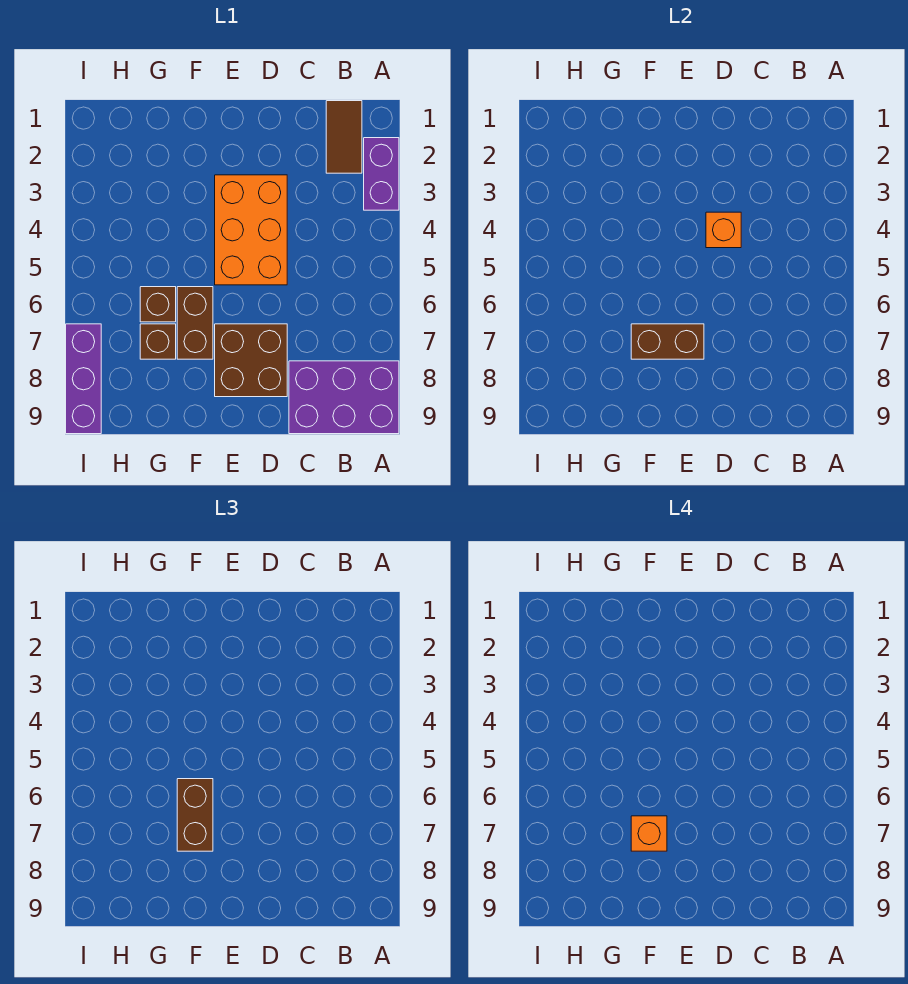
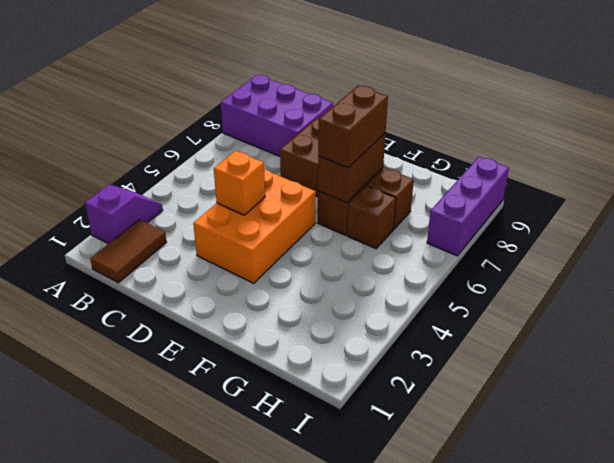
purple brick A2:A3 level 1 -> purple slope A2:A3 level 1 top 2
brown brick E7:F7 level 2 -> brown brick F6:F7 level 2
orange brick F7 level 4 -> none

